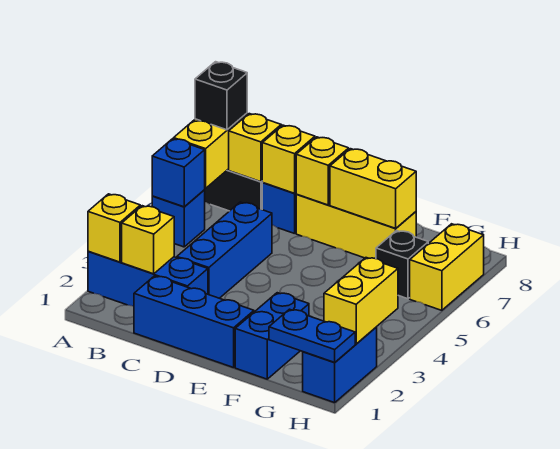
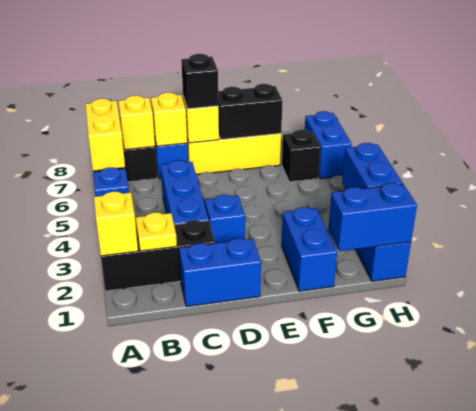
blue brick A2:C2 level 1 -> black brick A2:C2 level 1
blue brick A5 level 2 -> blue brick D3 level 1
black brick A7 level 3 -> black brick D7 level 3
yellow brick B2 level 2 -> yellow plate B2 level 2
blue brick C1:E1 level 1 -> blue brick C1:D1 level 1
yellow brick E7:F7 level 2 -> black brick E7:F7 level 2
blue plate G1:H1 level 2 -> blue brick G1:H1 level 2
yellow brick H2:H3 level 2 -> blue brick H2:H3 level 2
yellow brick H6:H7 level 1 -> blue brick H6:H7 level 1

